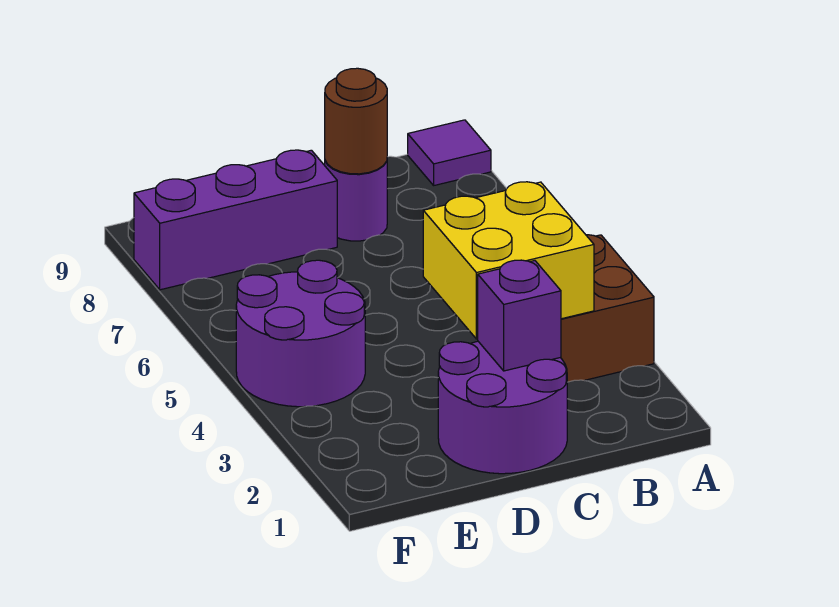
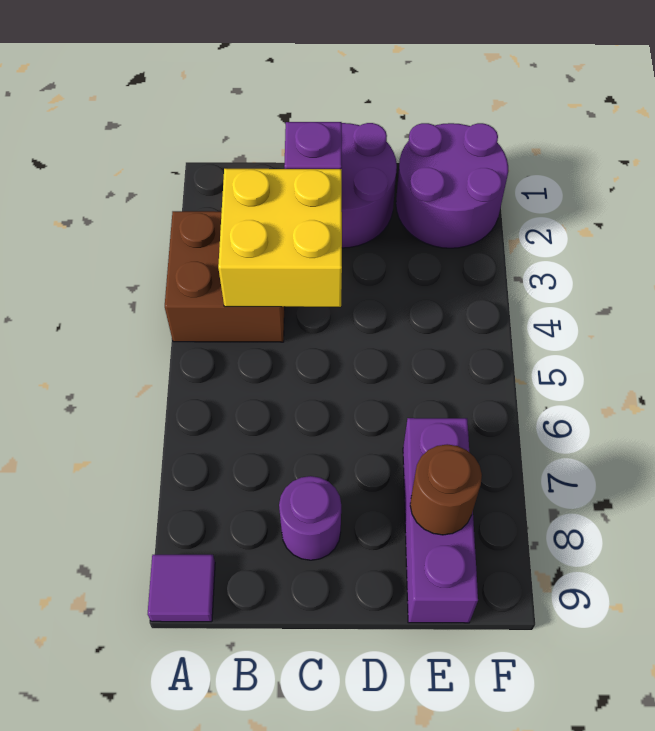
brown round brick C8 level 2 -> brown round brick E8 level 2
purple brick D8:F8 level 1 -> purple brick E7:E9 level 1
purple round brick E4:F5 level 1 -> purple round brick E1:F2 level 1

